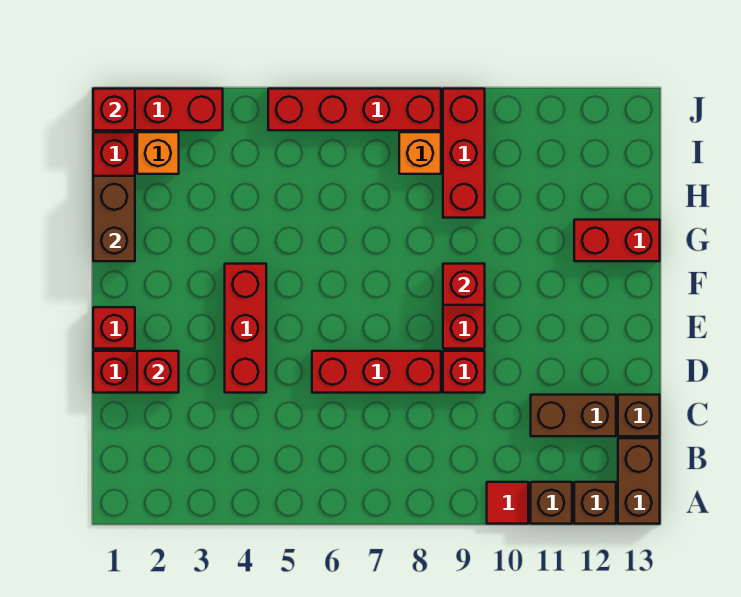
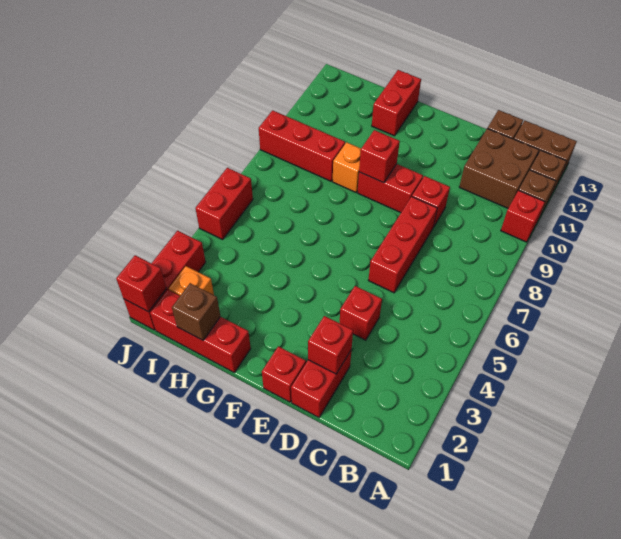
red tile A10 level 1 -> red brick A10 level 1
brown brick C11:C12 level 1 -> brown brick B11:C12 level 1
red brick D4:F4 level 1 -> red brick D4 level 1
brown brick G1:H1 level 2 -> brown brick H1 level 2
orange brick I8 level 1 -> orange brick G9 level 1
red brick J5:J8 level 1 -> red brick J5:J6 level 1

